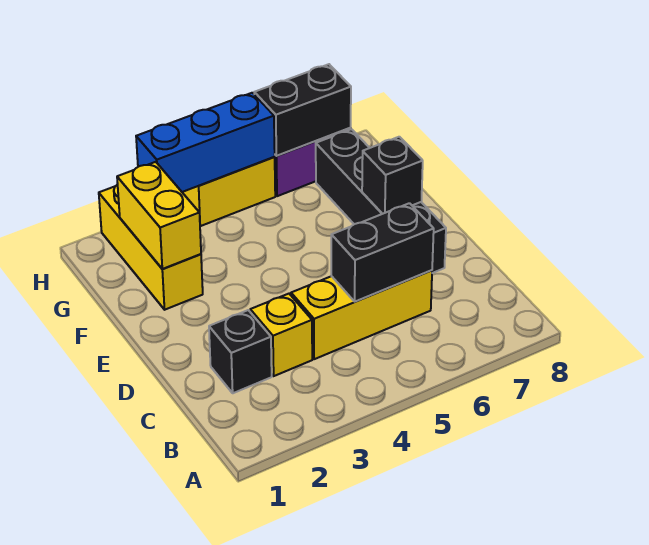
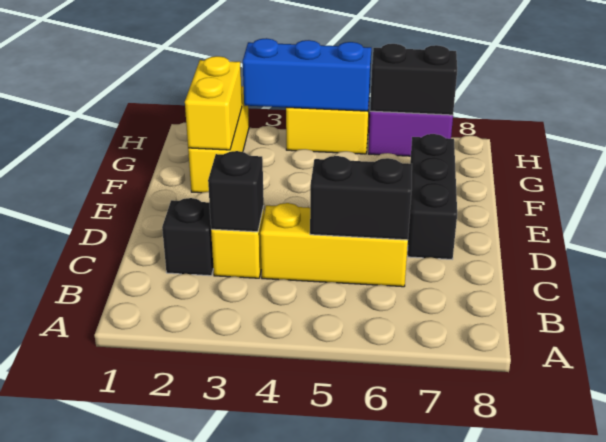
black brick D7:G7 level 1 -> black brick D7:F7 level 1
black brick E7 level 2 -> black brick C3 level 2

